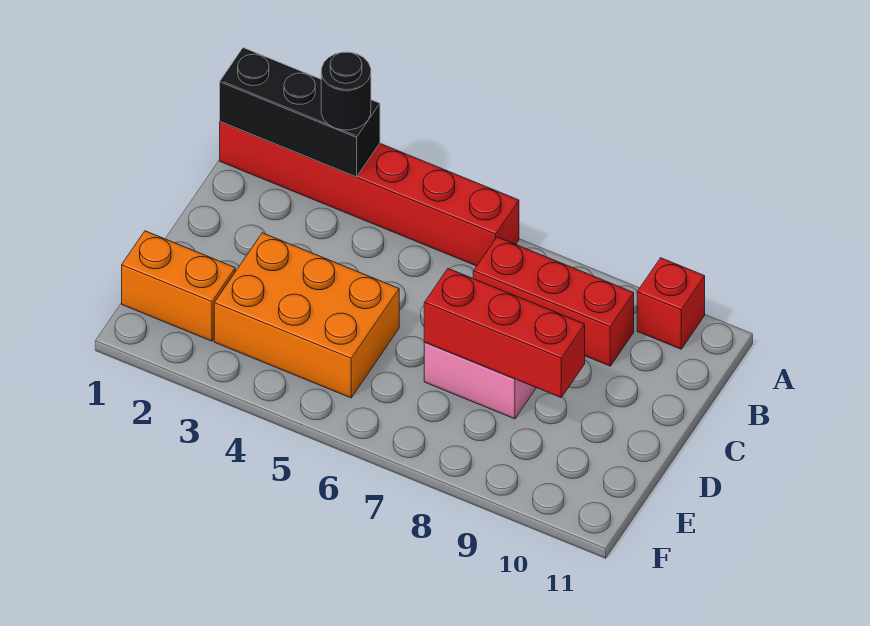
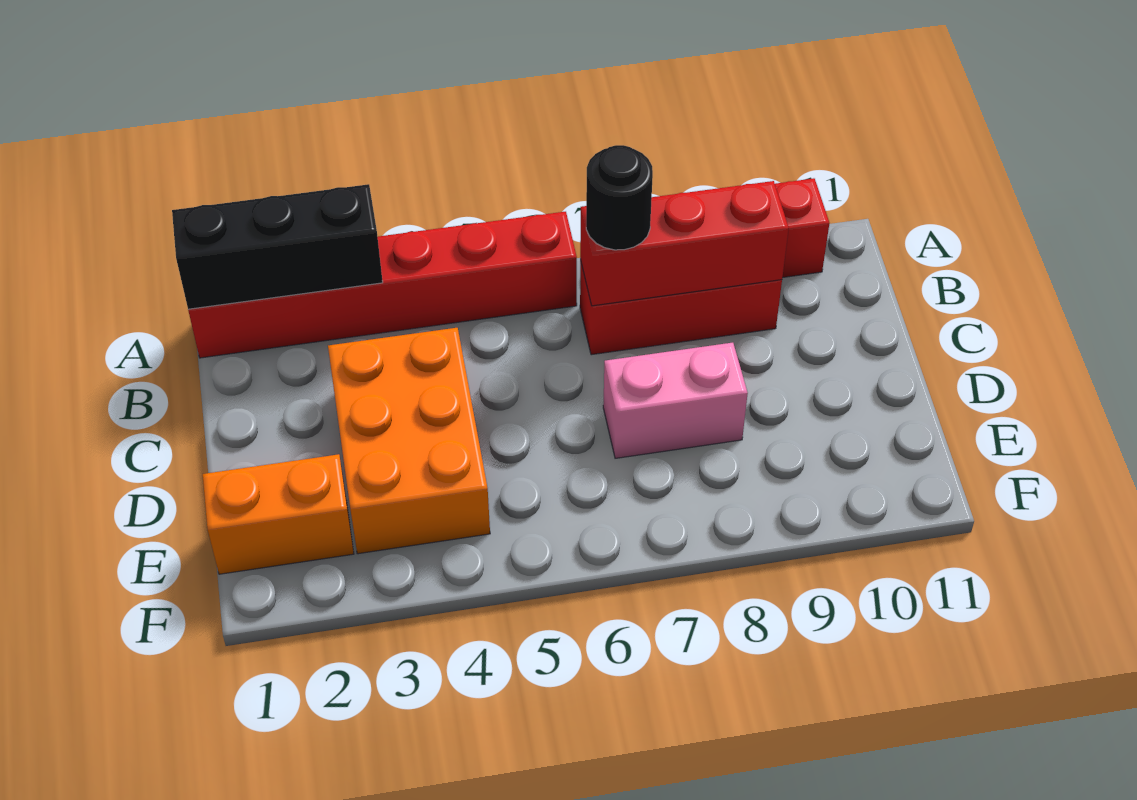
black round brick A3 level 3 -> black round brick B7 level 3
orange brick D3:E5 level 1 -> orange brick C3:E4 level 1
red brick D7:D9 level 2 -> red brick B7:B9 level 2

